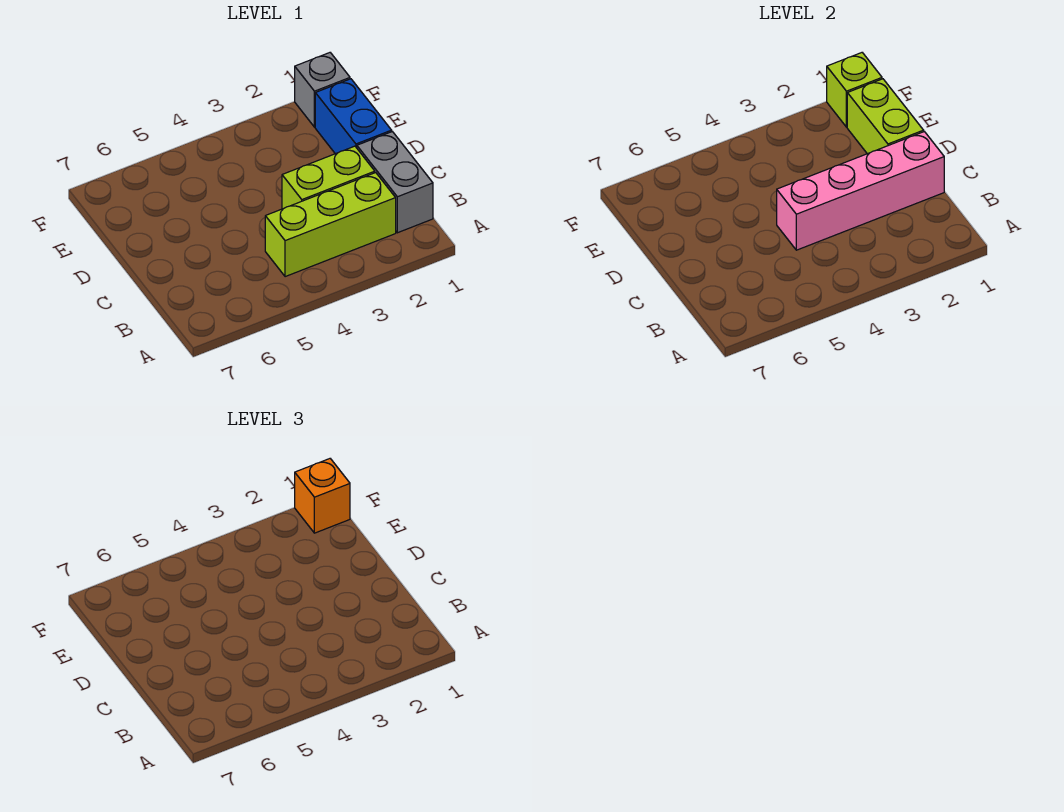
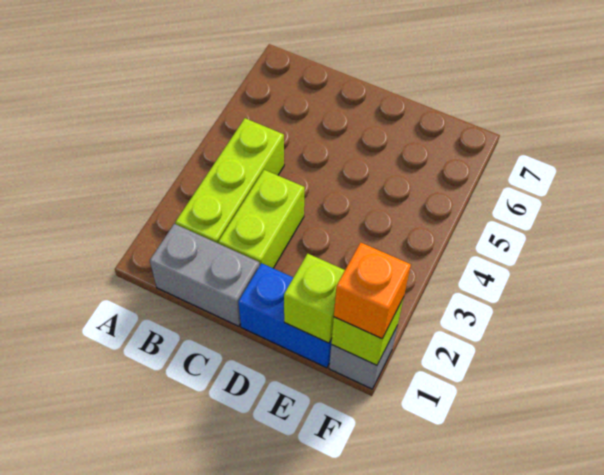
pink brick C1:C4 level 2 -> none
lime brick D1:E1 level 2 -> lime brick E1 level 2

